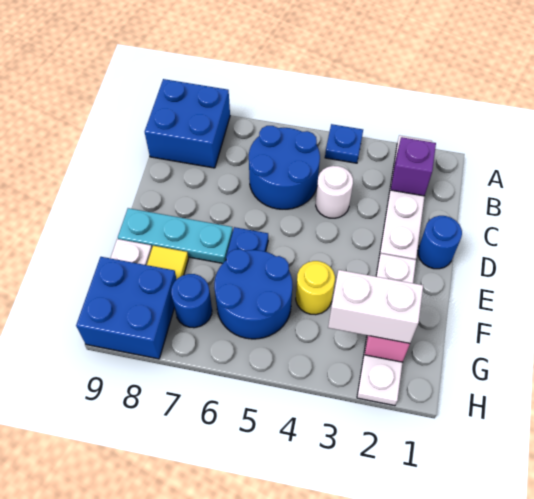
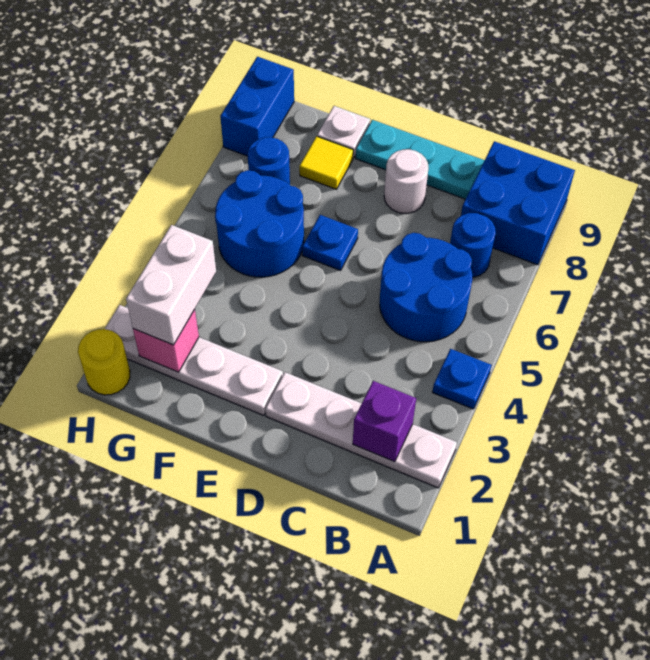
white round brick C4 level 1 -> white round brick D8 level 1
blue round brick D1 level 1 -> blue round brick B7 level 1
cyan plate E7:E9 level 1 -> cyan plate C9:E9 level 1
yellow round brick F4 level 1 -> yellow round brick H1 level 1
blue brick G8:H9 level 1 -> blue brick H8:H9 level 1

